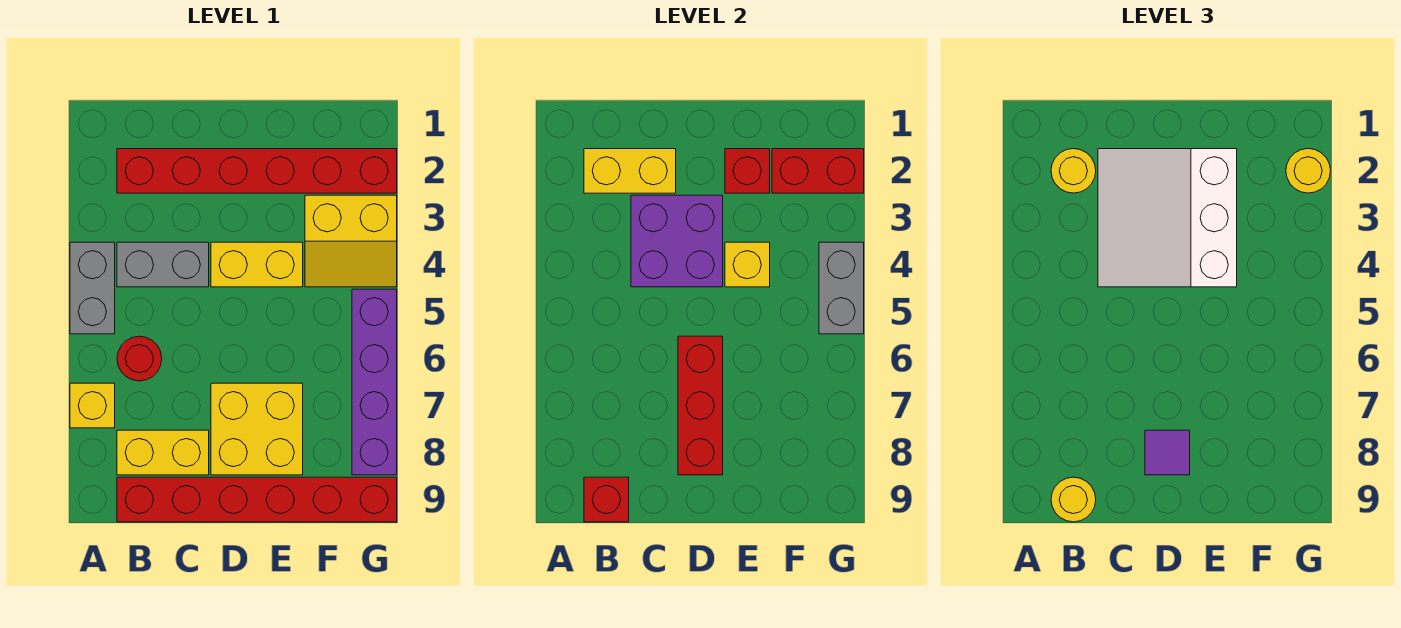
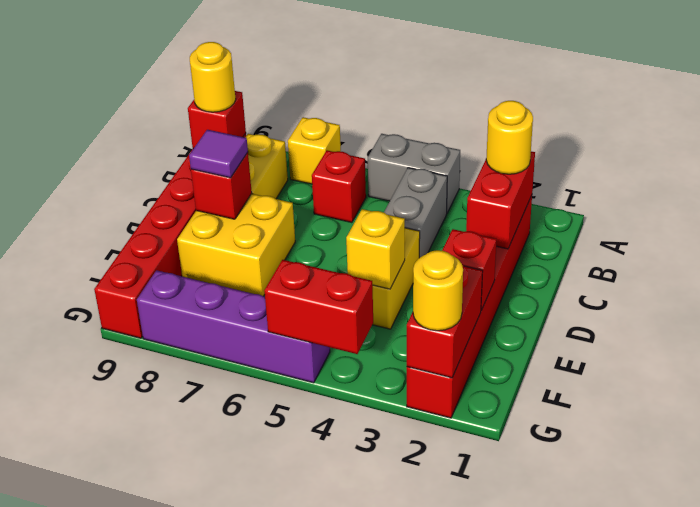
yellow brick B2:C2 level 2 -> red brick B2:C2 level 2
red round brick B6 level 1 -> red brick B6 level 1
white slope C2:E4 level 3 top E -> none
purple brick C3:D4 level 2 -> none
red brick D6:D8 level 2 -> red brick D8 level 2
yellow slope F3:G4 level 1 top 3 -> none
grey brick G4:G5 level 2 -> red brick G4:G5 level 2

